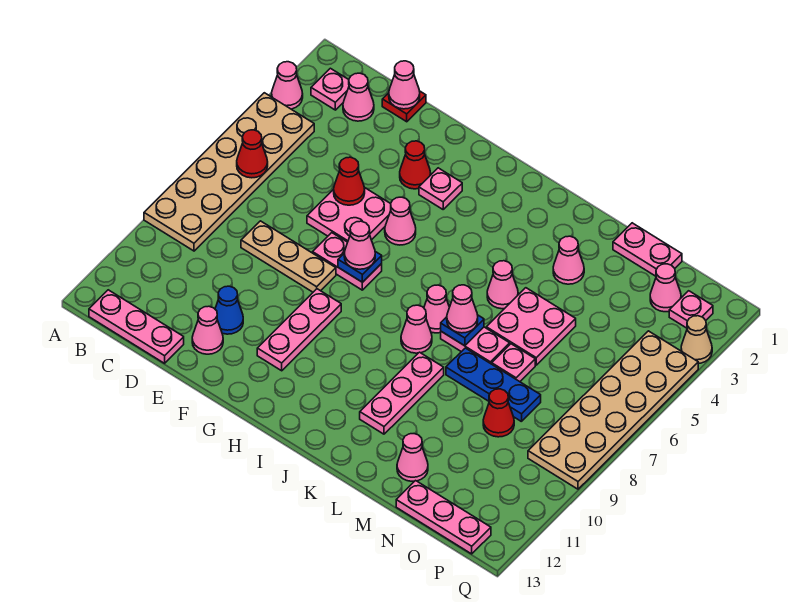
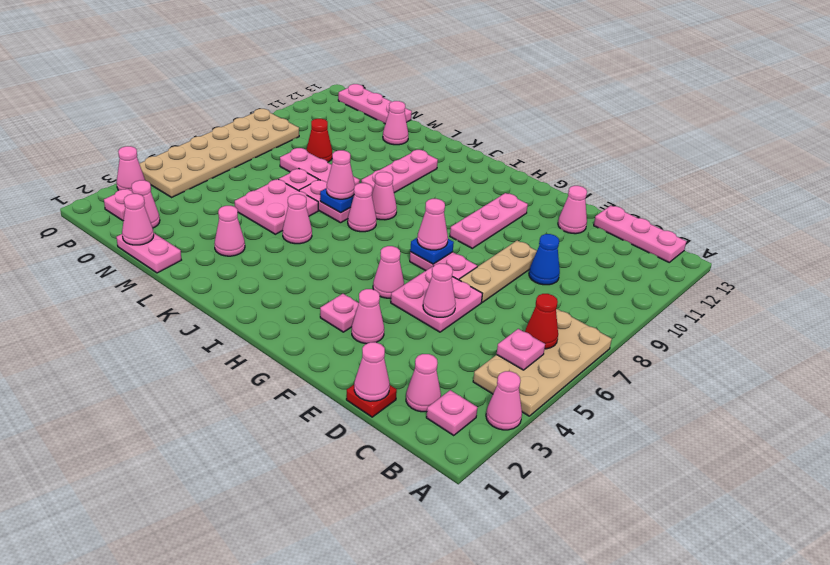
tan plate A4:B9 level 1 -> tan plate A4:B7 level 1
none -> pink plate B5 level 2
tan plate D8:F8 level 1 -> tan plate E7:E9 level 1
red cone E5 level 2 -> pink cone E5 level 2
blue cone E11 level 1 -> blue cone D9 level 1
red cone F3 level 1 -> pink cone F3 level 1
blue plate L8:N8 level 1 -> pink plate L8:N8 level 1
none -> pink cone N1 level 2
tan cone Q3 level 1 -> pink cone Q3 level 1

